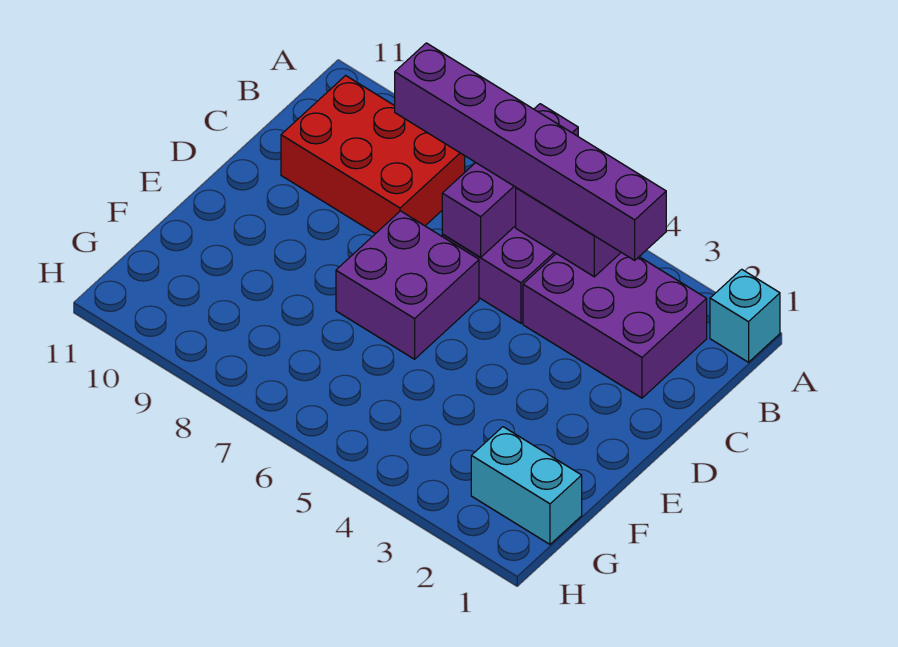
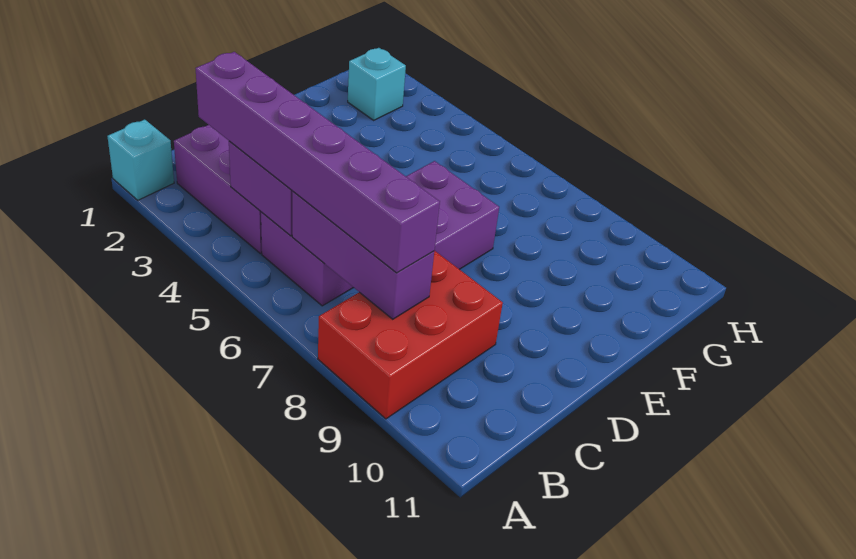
purple brick A6:C6 level 2 -> purple brick B6:B8 level 2
red brick B8:C10 level 1 -> red brick A8:C9 level 1
cyan brick G1:G2 level 1 -> cyan brick G2 level 1

